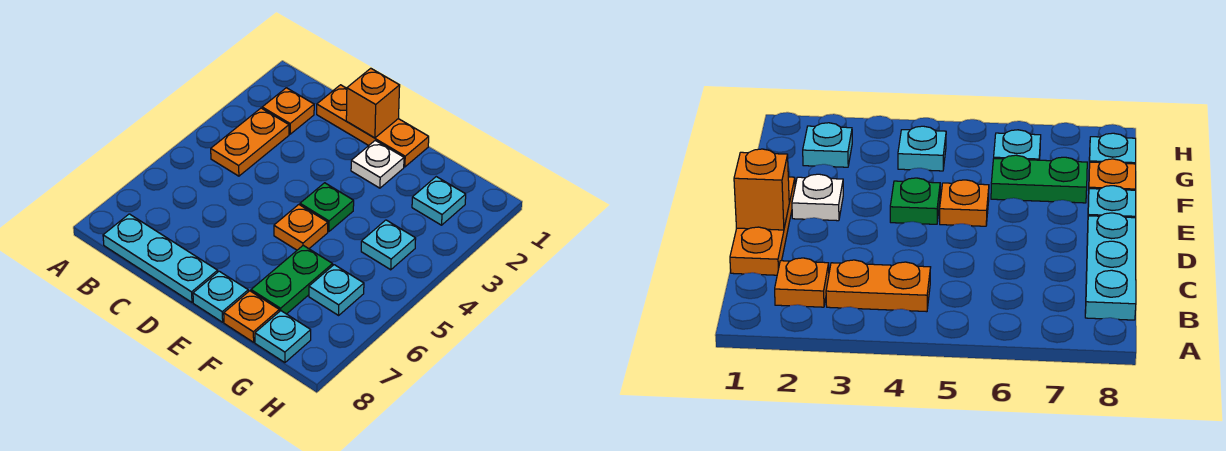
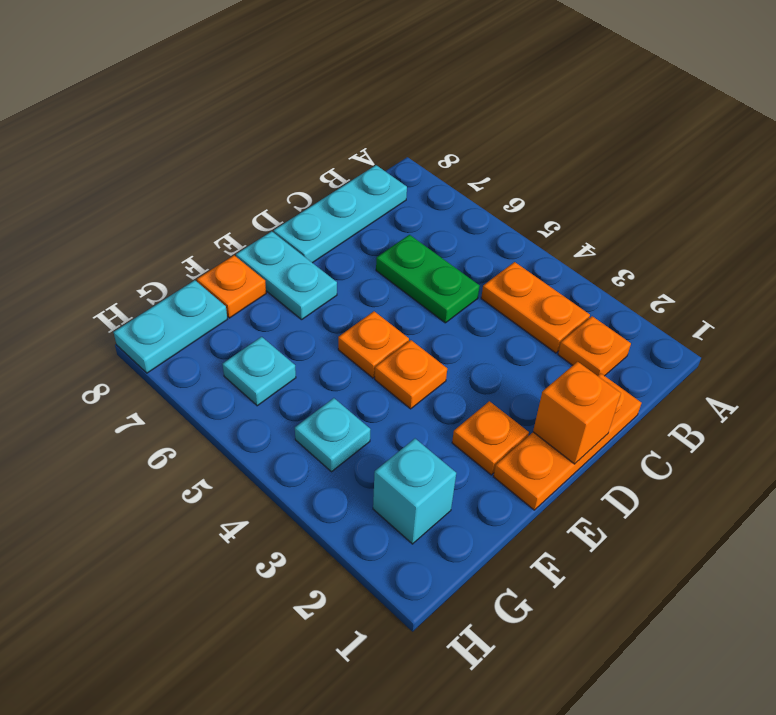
white plate E2 level 1 -> orange plate E2 level 1
green plate E4 level 1 -> orange plate E4 level 1
cyan plate E8 level 1 -> cyan plate E7:E8 level 1
green plate F6:F7 level 1 -> green plate C5:C6 level 1
cyan plate G2 level 1 -> cyan brick G2 level 1
cyan plate G8 level 1 -> cyan plate G8:H8 level 1

